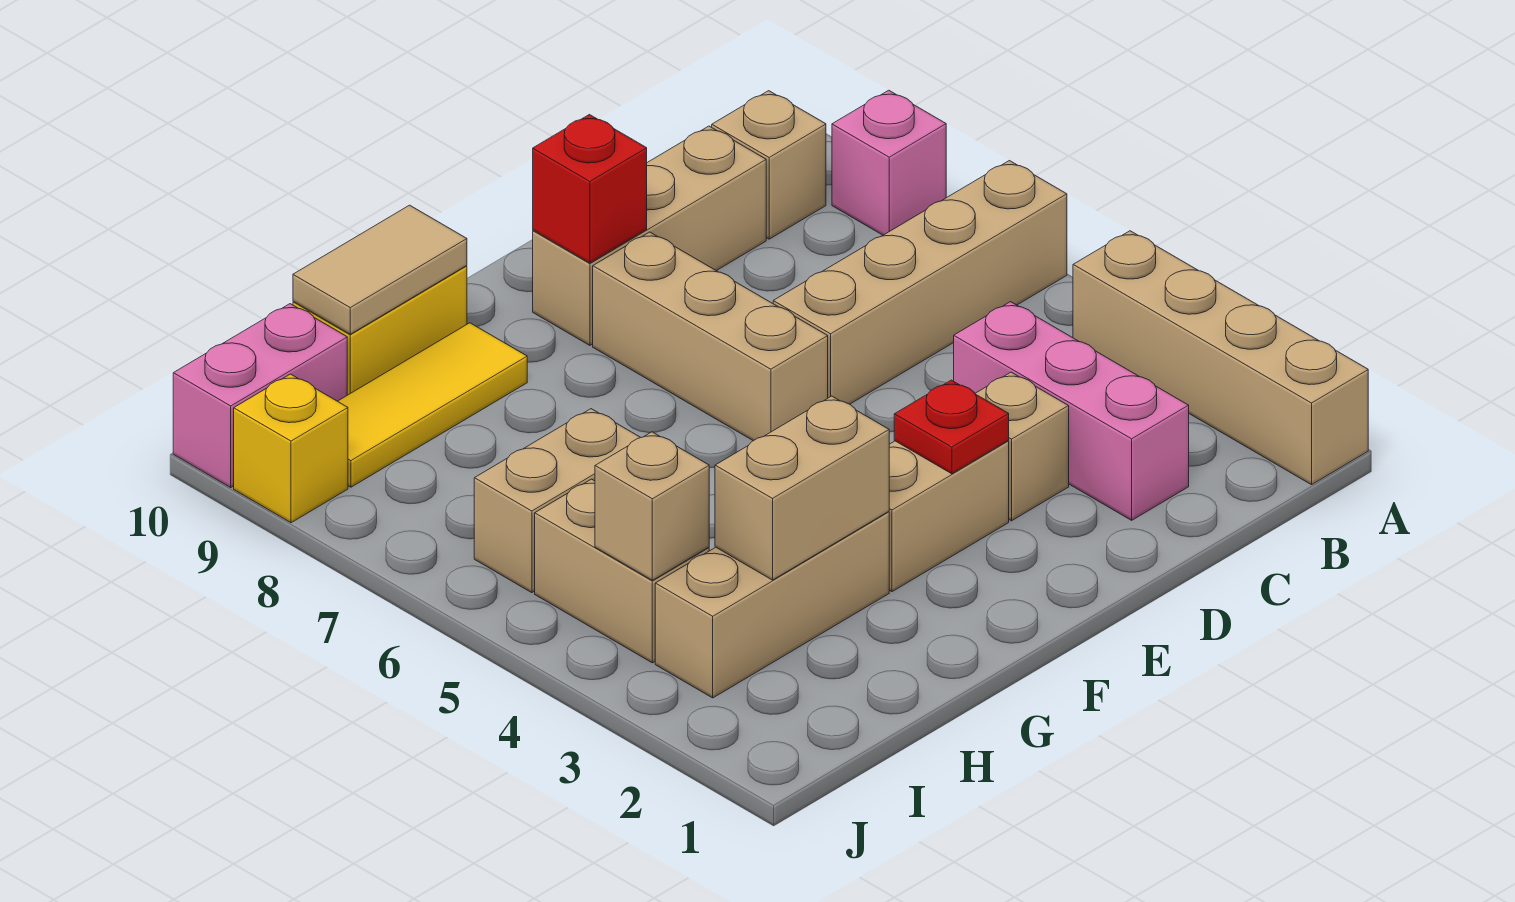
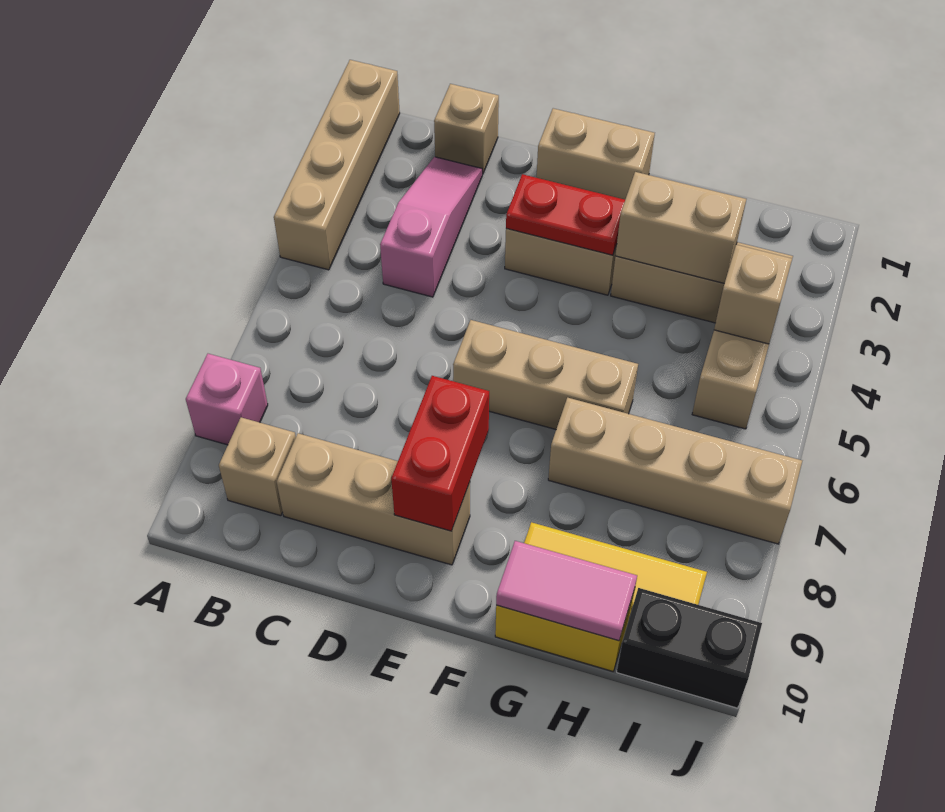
tan brick A6:D6 level 1 -> tan brick G7:J7 level 1
pink brick C2:C4 level 1 -> pink slope C2:C4 level 1 top 4
tan brick D3 level 1 -> tan brick C1 level 1
red plate E3 level 2 -> red plate E3:F3 level 2
tan brick E6:E8 level 1 -> tan brick E6:G6 level 1
red brick E9 level 2 -> red brick E8:E9 level 2
tan tile G10:H10 level 2 -> pink tile G10:H10 level 2
tan brick H6:I6 level 1 -> tan brick E1:F1 level 1
pink brick I10:J10 level 1 -> black brick I10:J10 level 1
yellow brick J9 level 1 -> none

